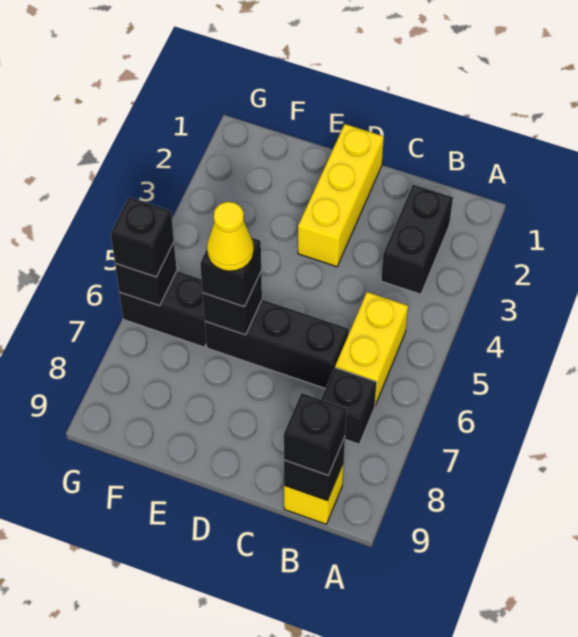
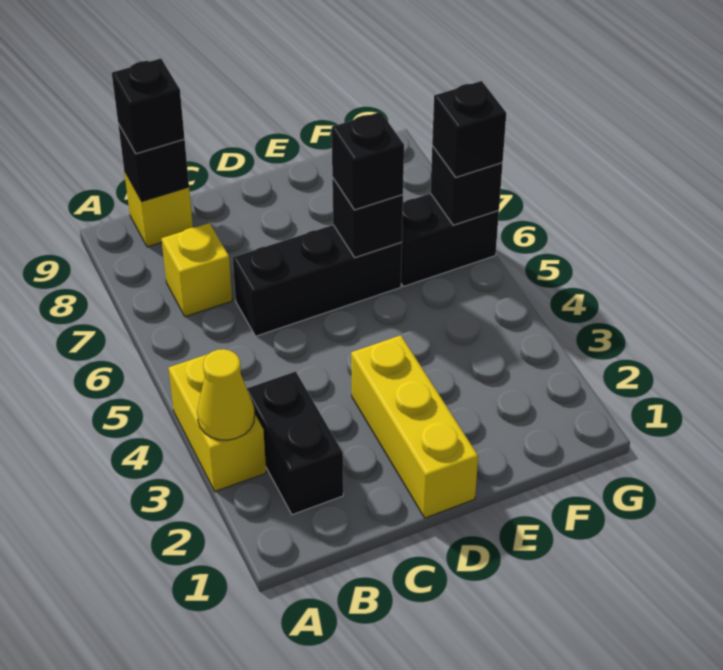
yellow brick B5:B6 level 1 -> yellow brick A3:A4 level 1
black brick B7 level 1 -> yellow brick B7 level 1
yellow cone E6 level 4 -> yellow cone A3 level 2

